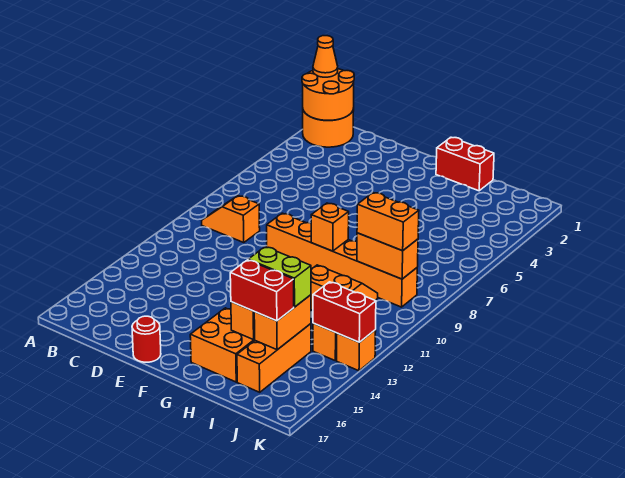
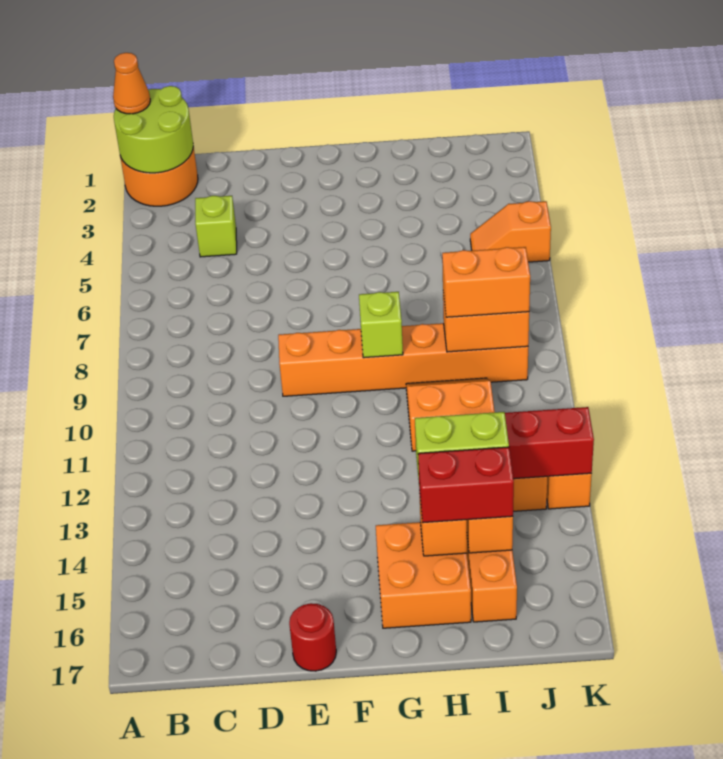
orange round brick A1:B2 level 2 -> lime round brick A1:B2 level 2
orange slope B9:C9 level 1 top C -> orange slope J5:K5 level 1 top K
none -> lime brick C4 level 1
red brick G1:H1 level 1 -> none
orange brick G9 level 2 -> lime brick G9 level 2

